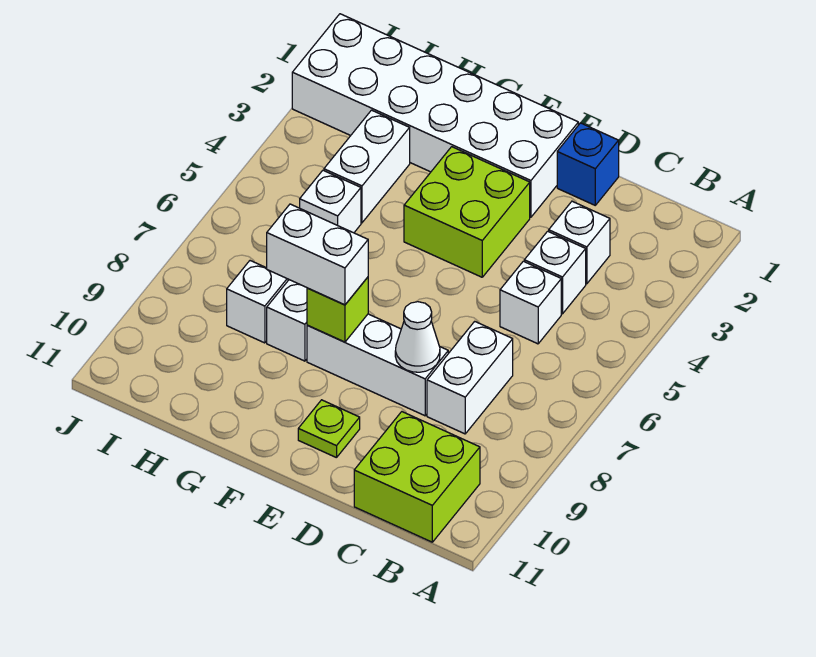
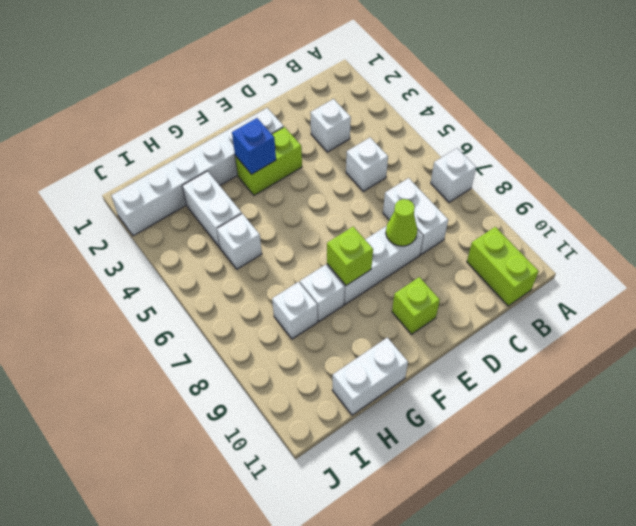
lime brick B10:C11 level 1 -> lime brick B10:B11 level 1
white brick C4 level 1 -> white brick A7 level 1
blue brick D1 level 1 -> blue brick F3 level 2
white cone D8 level 2 -> lime cone D8 level 2
white brick E1:J2 level 1 -> white brick E2:J2 level 1
lime brick E3:F4 level 1 -> lime brick E3:F3 level 1
lime plate E10 level 1 -> lime brick E10 level 1
white brick F8:G8 level 3 -> white brick G11:H11 level 1

